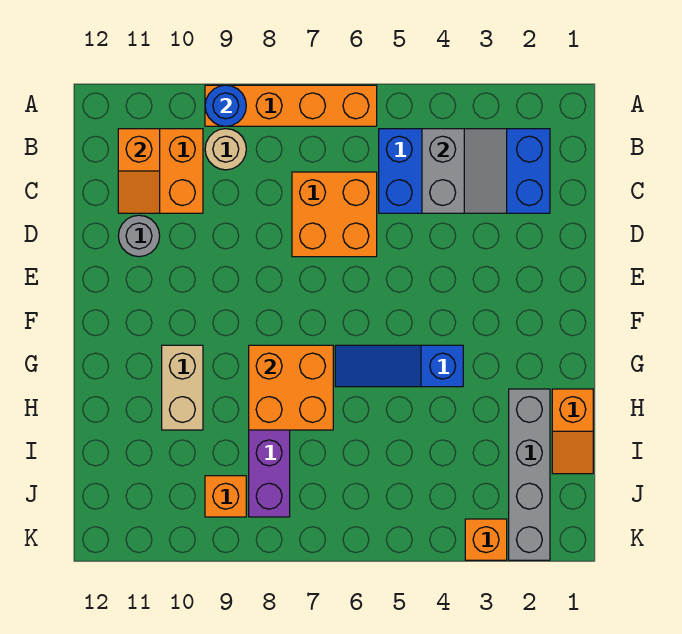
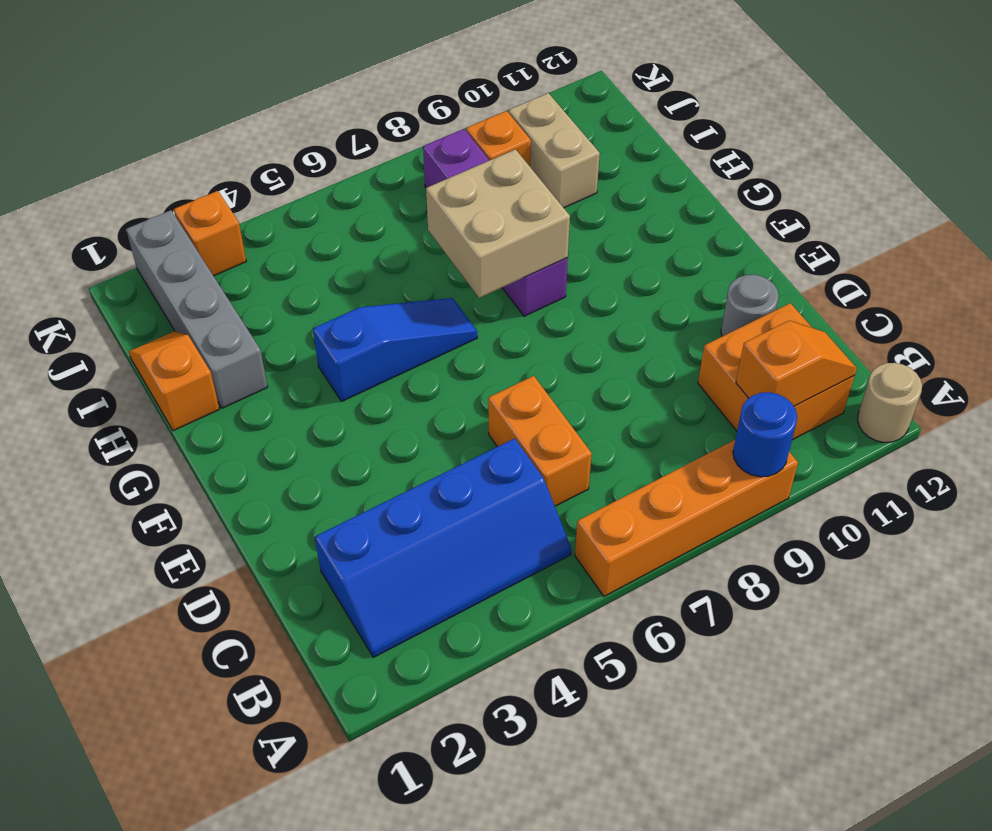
blue brick B2:C5 level 1 -> blue slope B2:C5 level 1 top C
grey slope B3:C4 level 2 top 4 -> none
tan round brick B9 level 1 -> tan round brick A12 level 1
orange slope B11:C11 level 2 top B -> orange slope B10:B11 level 2 top 10
orange brick C6:D7 level 1 -> orange brick C6:D6 level 1
orange brick G7:H8 level 2 -> tan brick G7:H8 level 2
tan brick G10:H10 level 1 -> tan brick I10:J10 level 1

